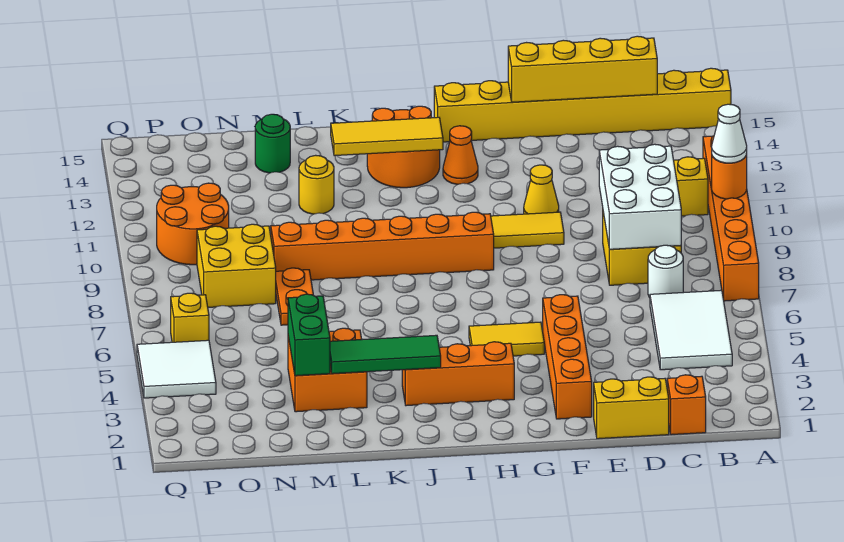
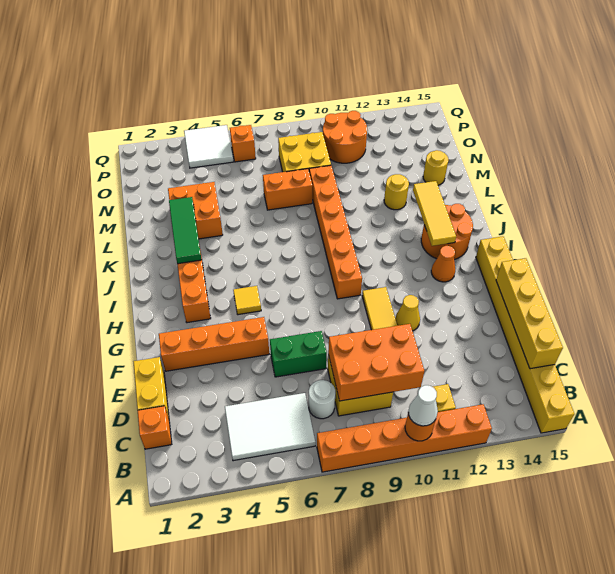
white brick C8:D10 level 2 -> orange brick C8:D10 level 2
yellow tile G5:H5 level 1 -> yellow tile H5 level 1
green brick M3:M4 level 2 -> green brick E6:E7 level 1
orange plate M7:M8 level 1 -> orange brick M7:M8 level 1
green round brick M14 level 1 -> yellow round brick M14 level 1
yellow brick P6 level 1 -> orange brick P6 level 1

